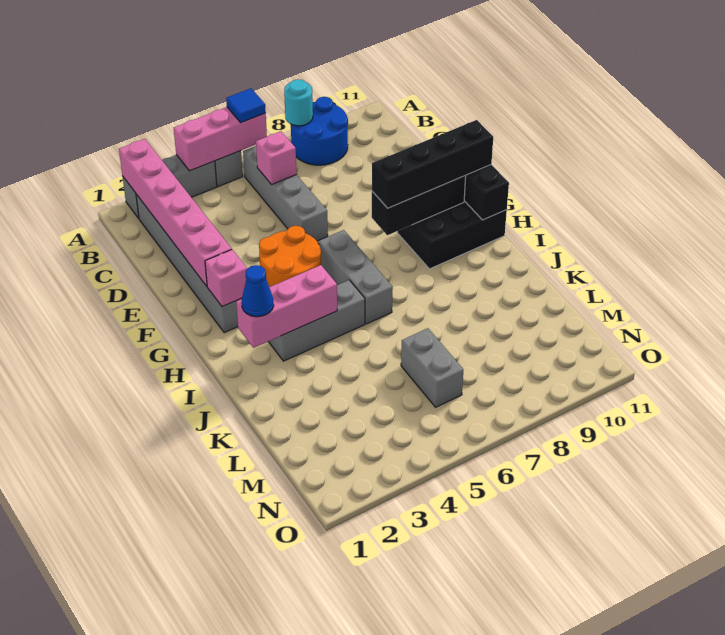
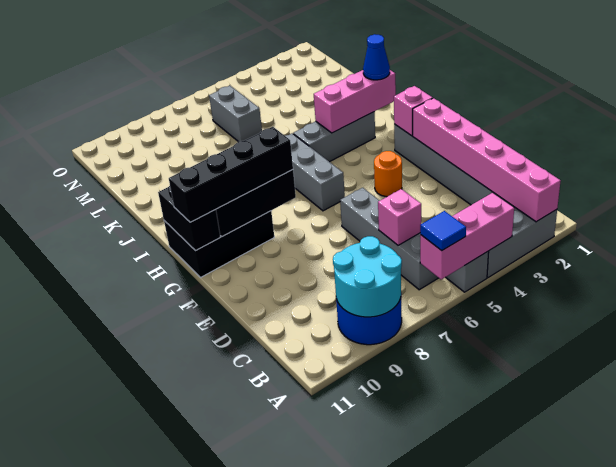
cyan round brick A8 level 2 -> cyan round brick A8:B9 level 2
orange round brick F4:G5 level 1 -> orange round brick F4 level 1

